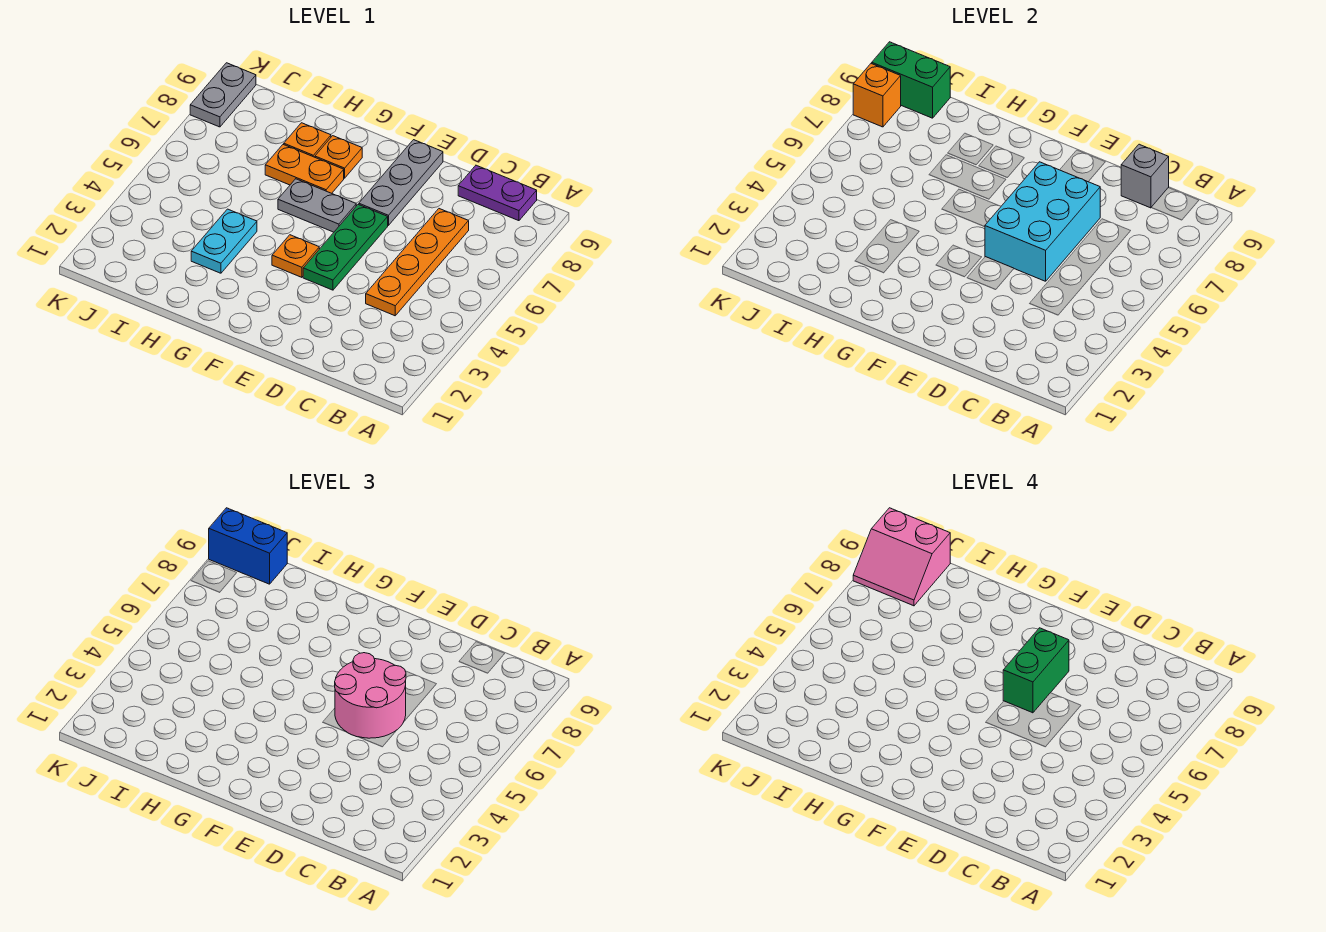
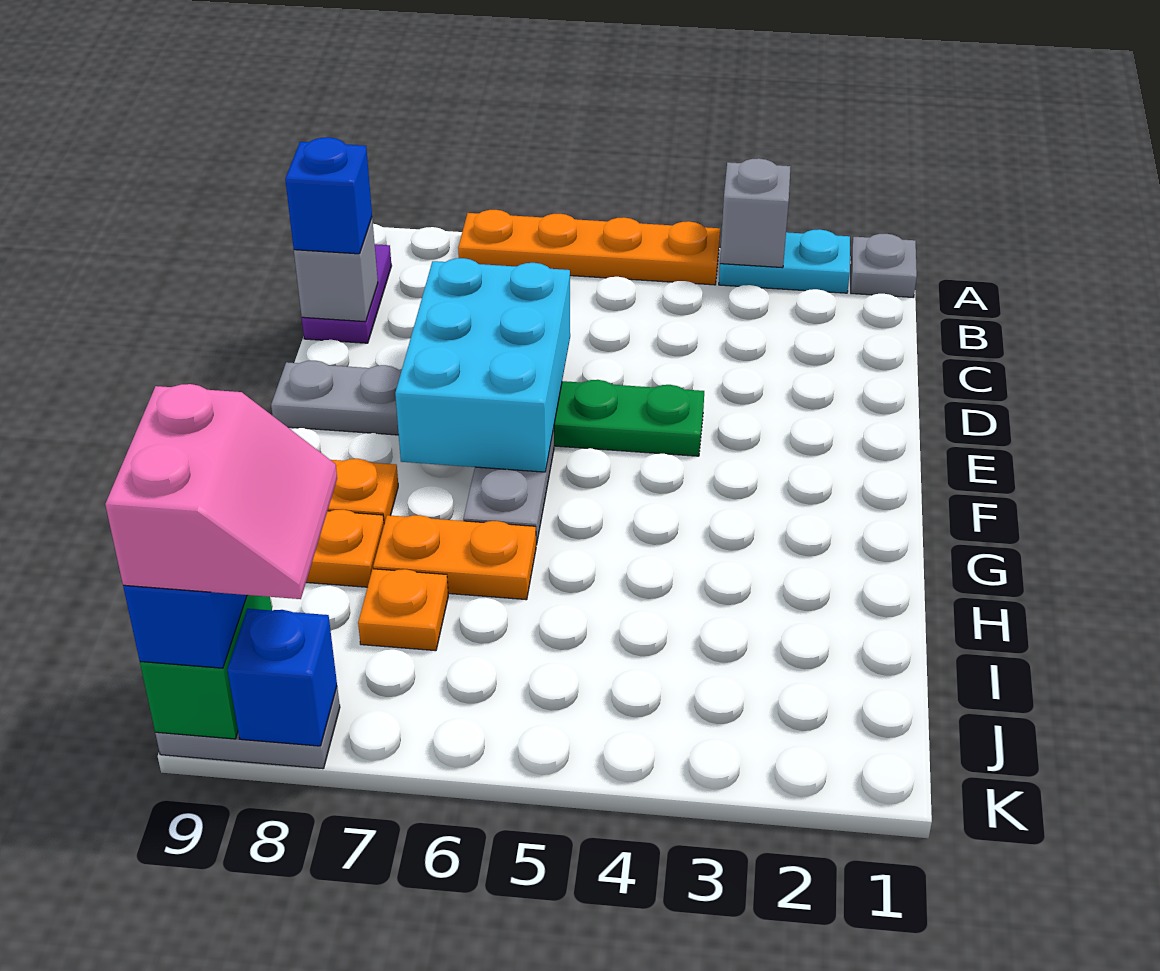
none -> grey plate A1 level 1
none -> grey brick A3 level 2
orange plate C4:C7 level 1 -> orange plate A4:A7 level 1
none -> blue brick C9 level 3
cyan brick D5:E7 level 2 -> cyan brick D6:F7 level 2
pink round brick D5:E6 level 3 -> none
green brick E6:E7 level 4 -> none
orange plate F4 level 1 -> orange plate I7 level 1
orange plate G7:H7 level 1 -> orange plate H6:H7 level 1
cyan plate H3:H4 level 1 -> cyan plate A2:A3 level 1
orange brick K8 level 2 -> blue brick K8 level 2

